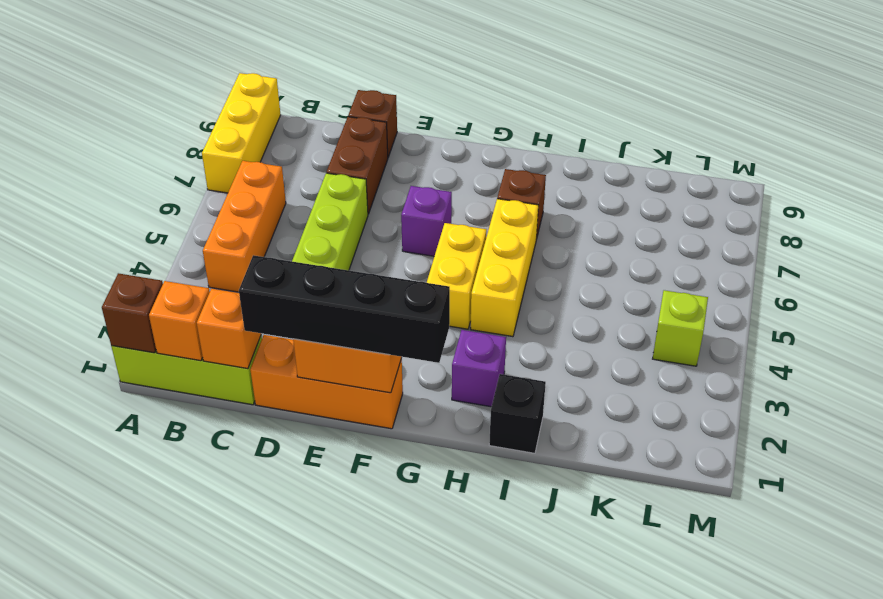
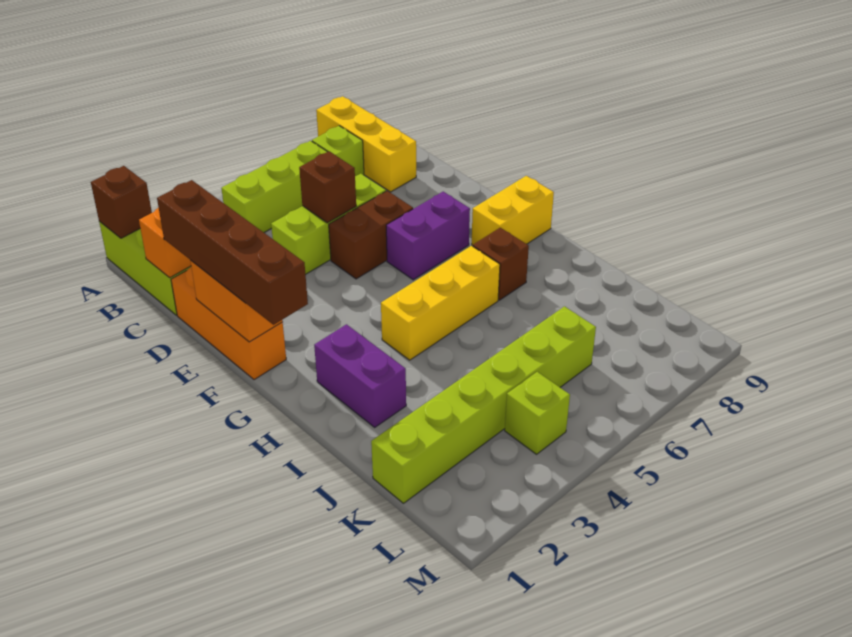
yellow brick A7:A9 level 1 -> yellow brick A8:C8 level 1
orange brick B1 level 2 -> none
orange brick B4:B6 level 1 -> lime brick B4:B6 level 1
none -> lime brick B7 level 1
black brick D1:G1 level 3 -> brown brick D1:G1 level 3
brown brick D7:D8 level 1 -> brown brick E5:E6 level 1
brown brick D9 level 1 -> brown brick D5 level 2
purple brick F6 level 1 -> purple brick F6:F7 level 1
yellow brick G4:G5 level 1 -> yellow brick G8:G9 level 1
purple brick H2 level 1 -> purple brick H2:I2 level 1
black brick I1 level 1 -> none
none -> lime brick K1:K6 level 1

